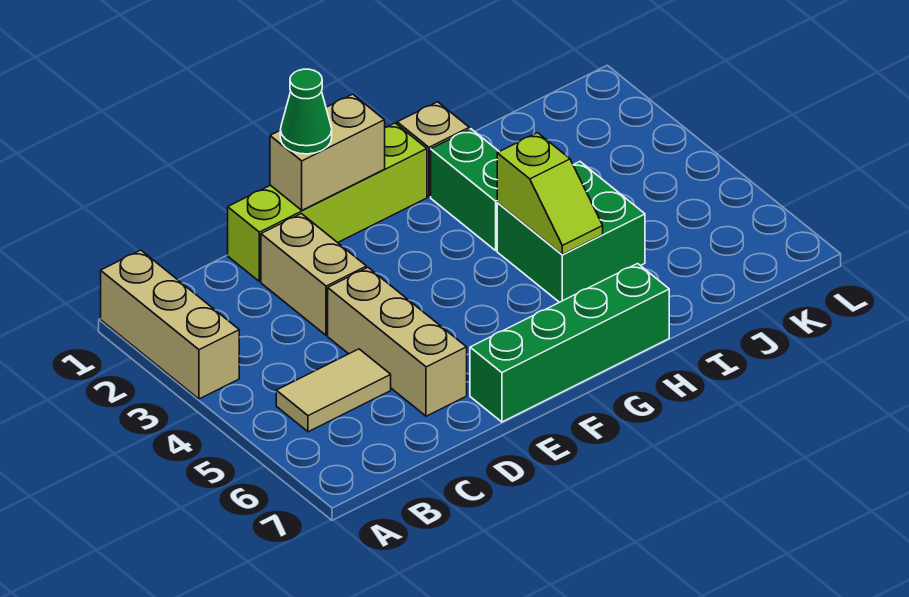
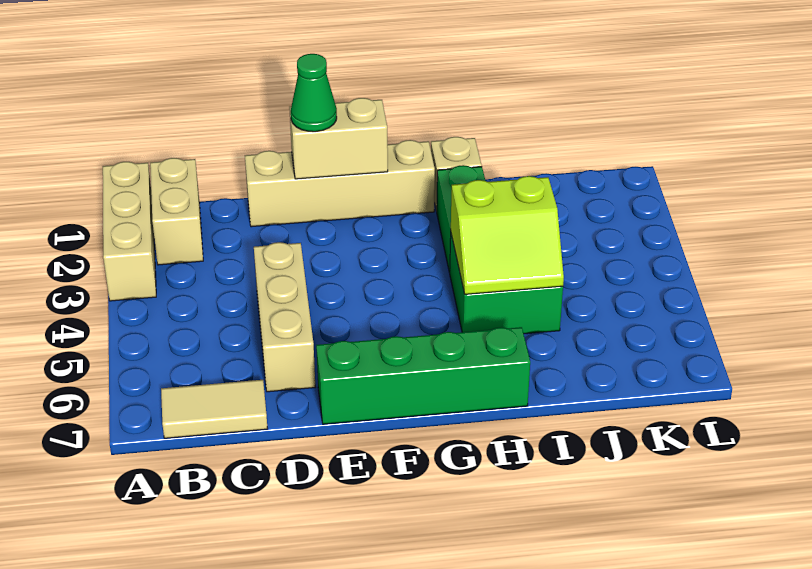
tan tile B5:C5 level 1 -> tan tile B7:C7 level 1
lime brick D1:G1 level 1 -> tan brick D1:G1 level 1
tan brick D2:D3 level 1 -> tan brick B1:B2 level 1
lime slope H4:H5 level 2 top 4 -> lime slope H4:I5 level 2 top 4

